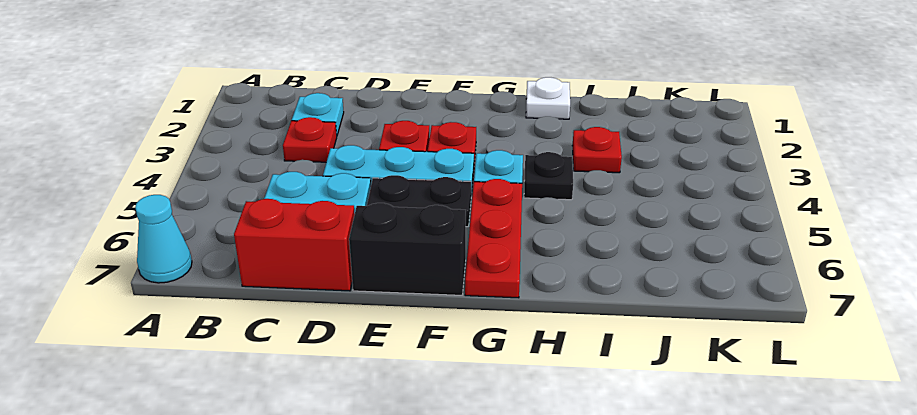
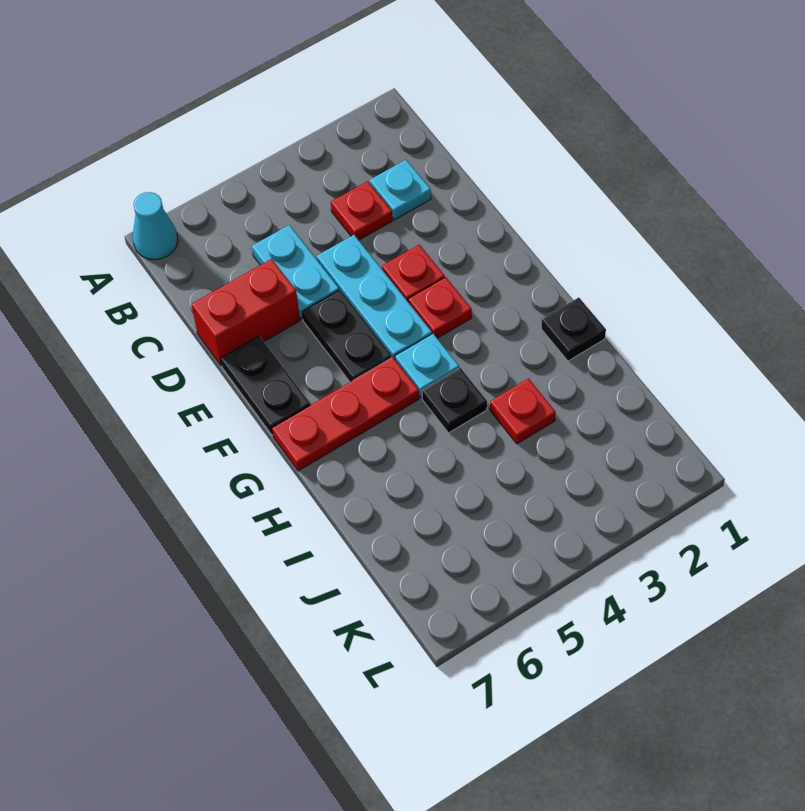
red brick C7:D7 level 1 -> red brick D6:D7 level 1
black brick E7:F7 level 1 -> black plate E7:F7 level 1
white plate H1 level 1 -> black plate H1 level 1

